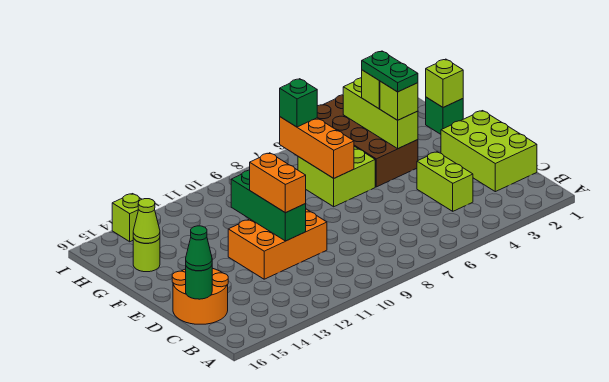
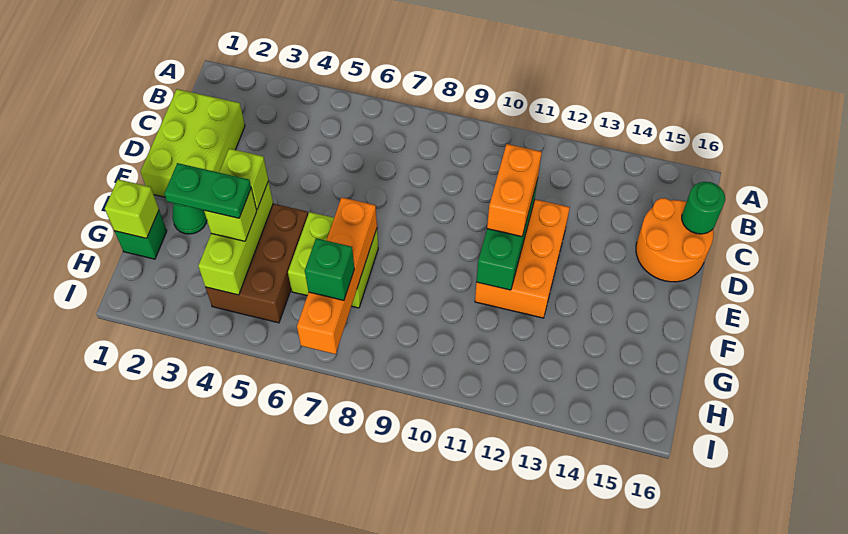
lime brick C4:D4 level 1 -> none
green cone C16 level 3 -> green cone F2 level 1
orange brick D10:E12 level 1 -> orange brick D11:F12 level 1
brown brick F4:I5 level 1 -> brown brick F4:H5 level 1
green plate F4:G4 level 4 -> green plate G3:G4 level 4
orange brick F7:H7 level 2 -> orange brick F7:I7 level 2
lime round brick G15 level 1 -> none
lime cone G15 level 2 -> none
lime brick I14 level 1 -> none

